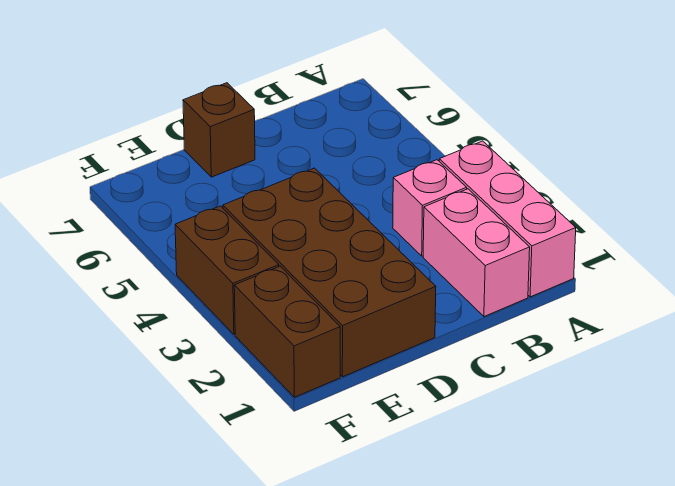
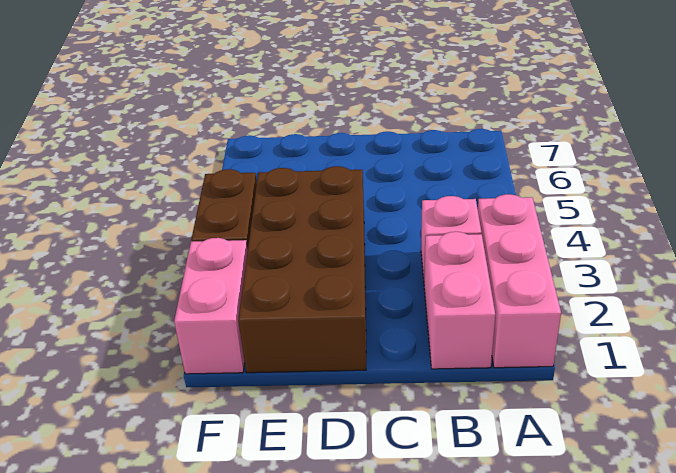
brown brick D7 level 1 -> none
brown brick F1:F2 level 1 -> pink brick F1:F2 level 1

